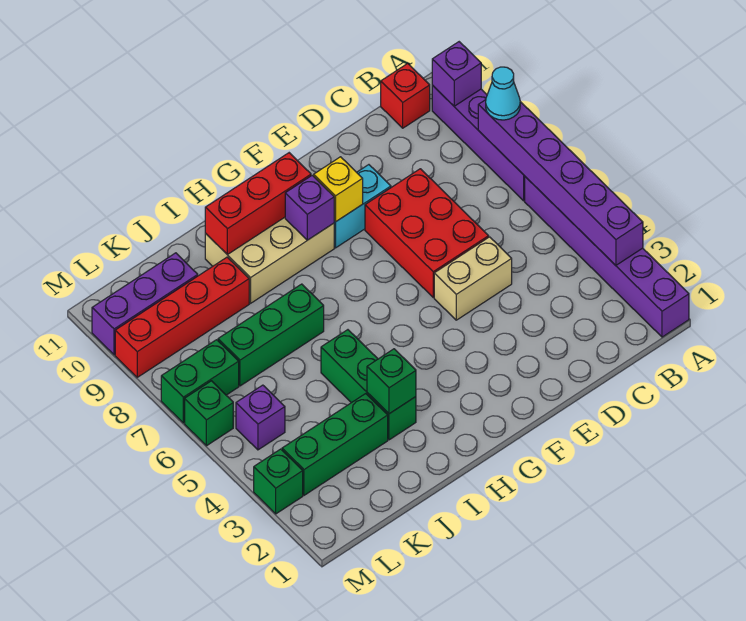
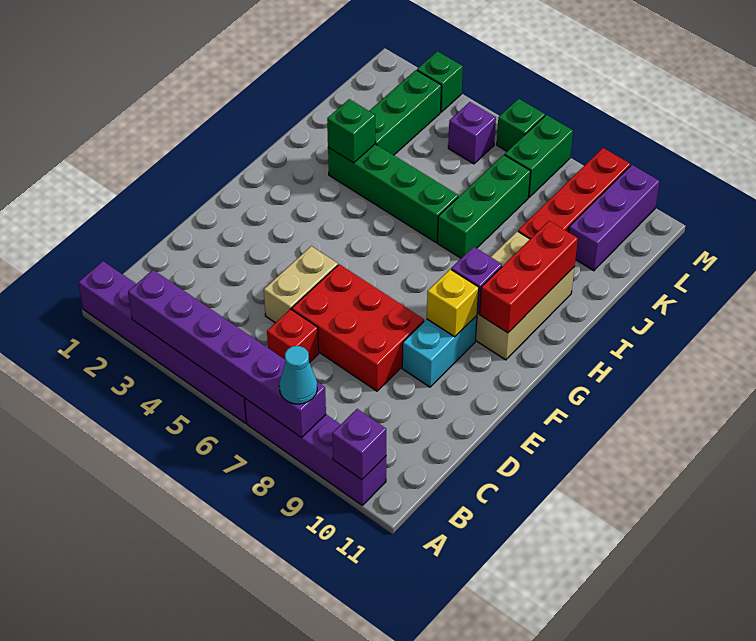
red brick B11 level 1 -> red brick C6 level 1
green brick I3:I5 level 1 -> green brick I3:I6 level 1

